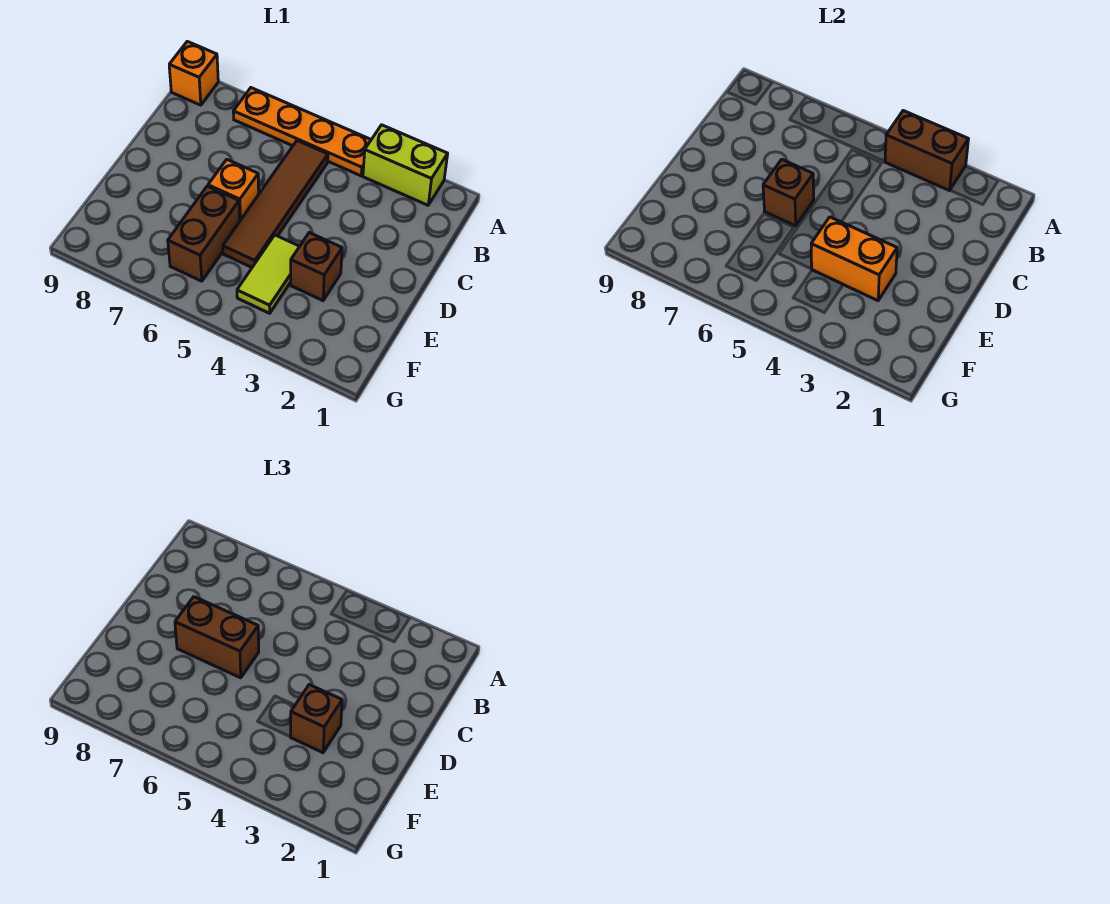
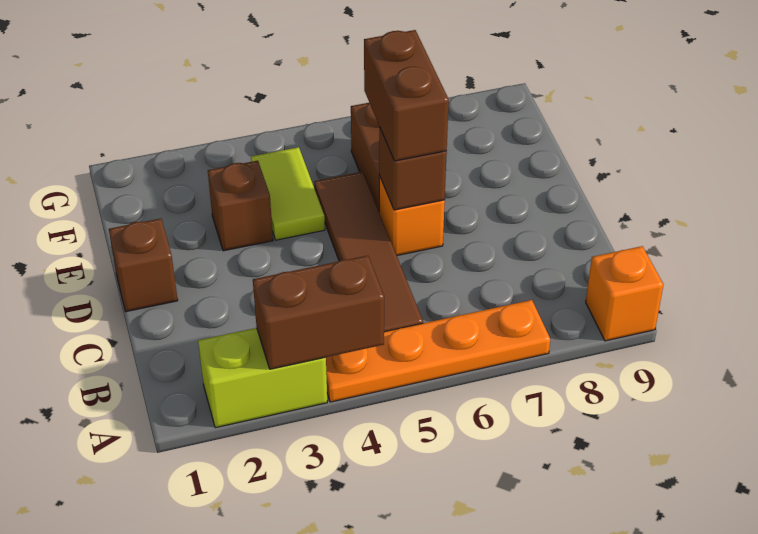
brown brick D6:D7 level 3 -> brown brick D6:E6 level 3
orange brick E3:E4 level 2 -> none
brown brick E3 level 3 -> brown brick D1 level 1

